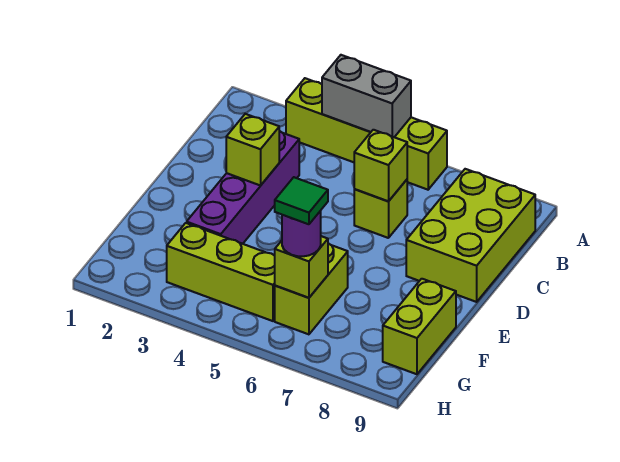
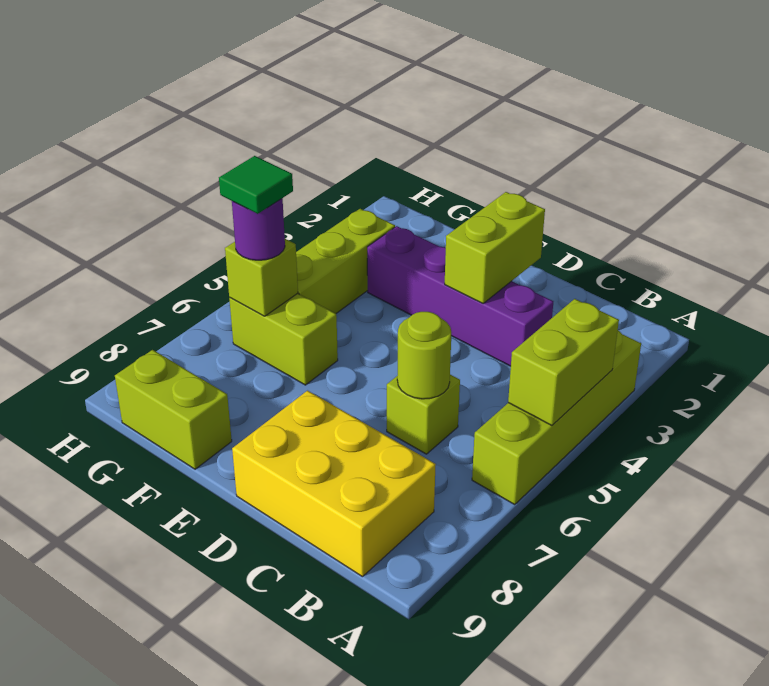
grey brick A4:A5 level 2 -> lime brick A4:A5 level 2
lime brick B8:D9 level 1 -> yellow brick B8:D9 level 1
lime brick C6 level 2 -> lime round brick C6 level 2
lime brick D3 level 2 -> lime brick D2:D3 level 2

